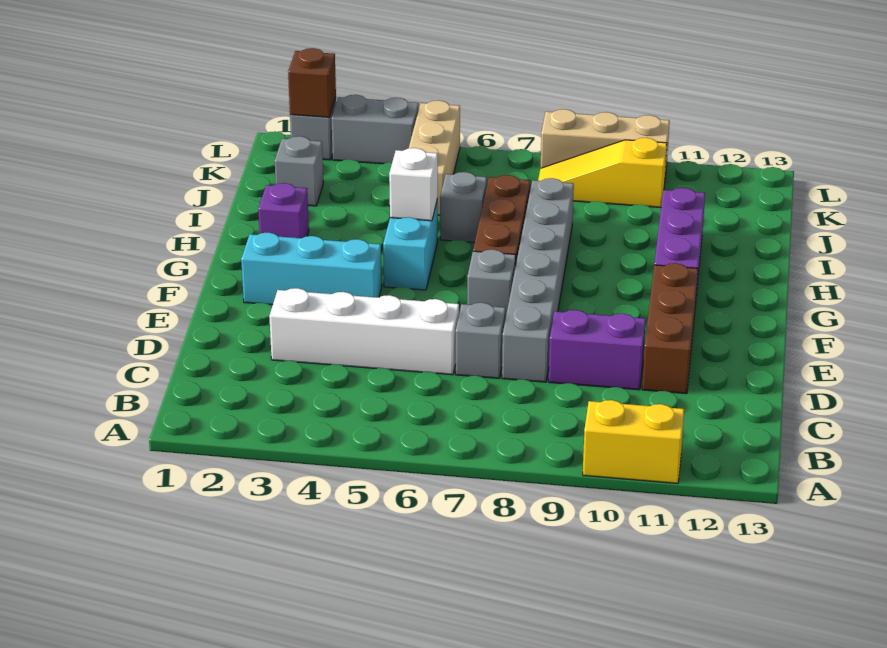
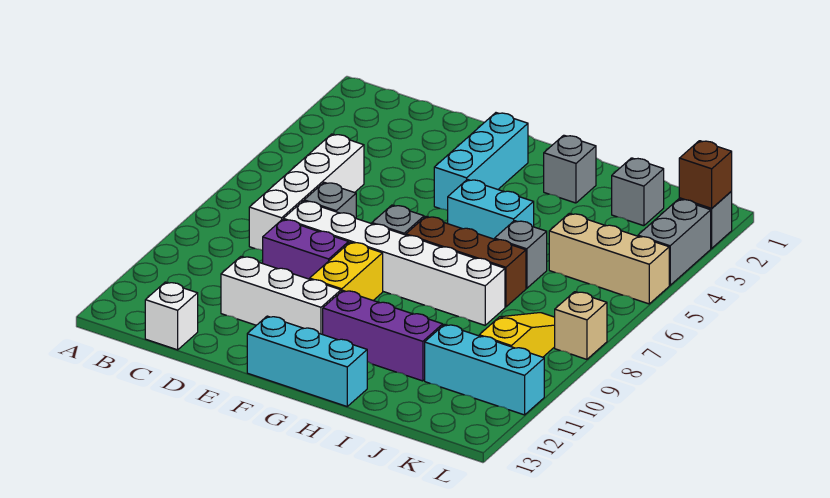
yellow brick A10:A11 level 1 -> yellow brick F9:F10 level 1
white brick D3:D6 level 1 -> white brick C5:C8 level 1
grey brick D8:I8 level 1 -> white brick D8:I8 level 1
purple brick D9:D10 level 1 -> purple brick D9:E9 level 1
brown brick D11:F11 level 1 -> white brick D11:F11 level 1
none -> cyan brick F13:H13 level 1
purple brick H2 level 1 -> grey brick H2 level 1
white brick H5 level 2 -> white brick C13 level 1
none -> cyan brick J11:L11 level 1
tan brick L8:L10 level 1 -> tan brick L8 level 1

